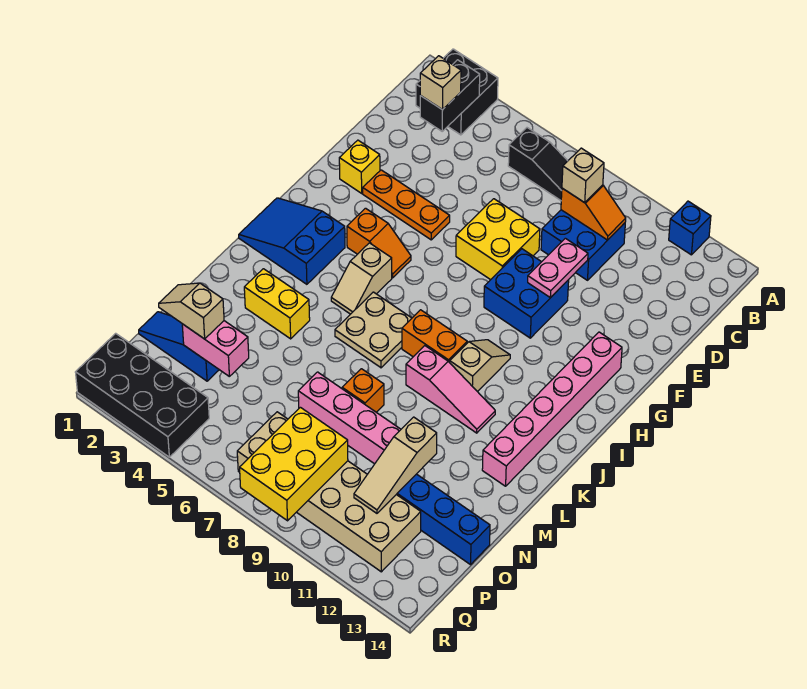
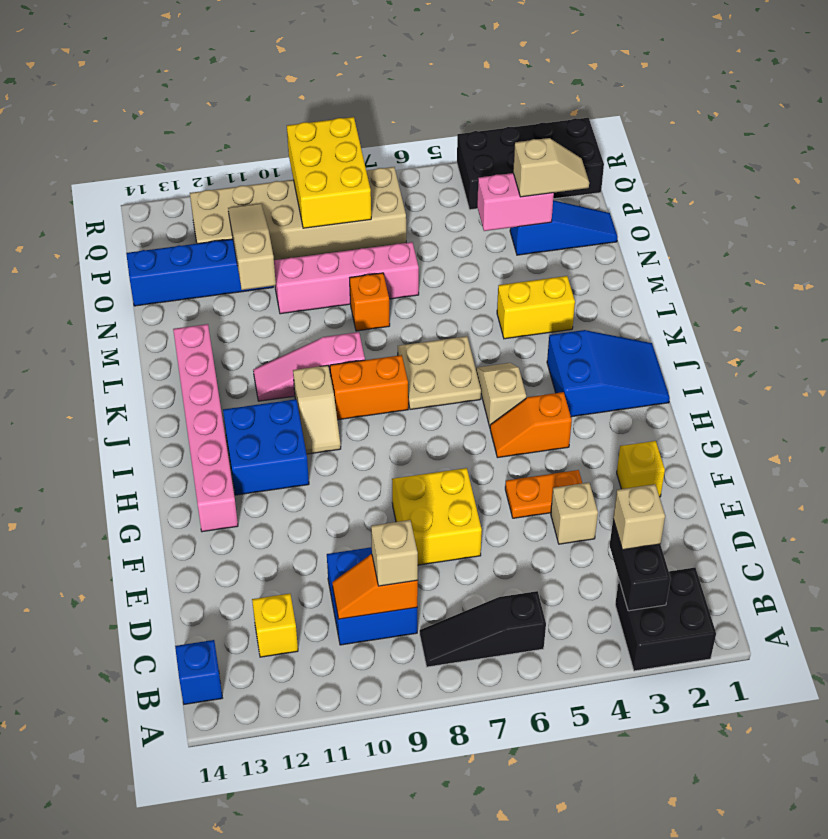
blue brick A12 level 1 -> blue brick B14 level 1
none -> yellow brick C12 level 1
none -> tan brick E4 level 1
pink plate E10:F10 level 2 -> none
orange plate F3:F5 level 1 -> orange plate F4:F5 level 1
blue brick F9:G10 level 1 -> blue brick H11:I12 level 1

